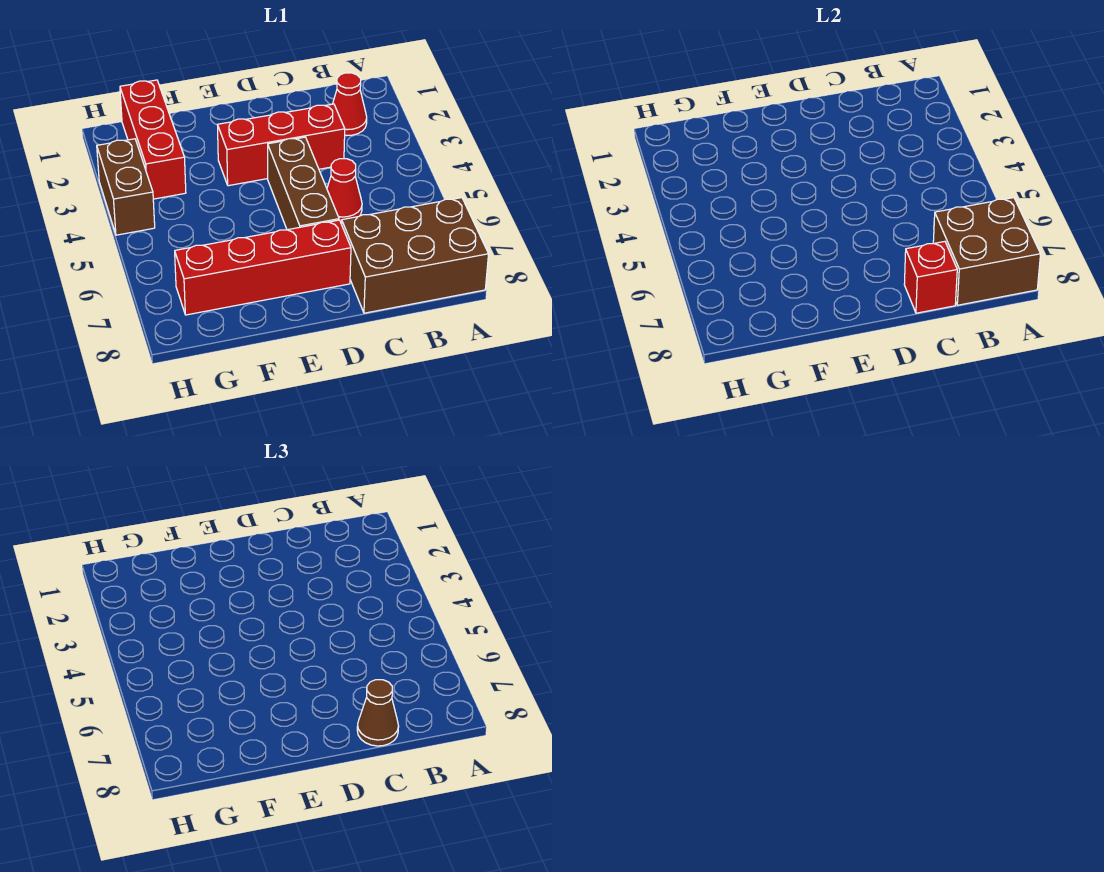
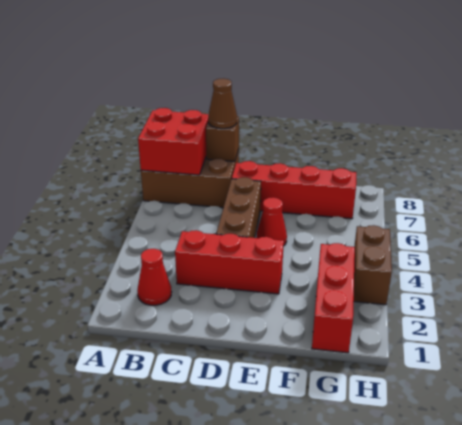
brown brick A7:B8 level 2 -> red brick A7:B8 level 2
red cone C5 level 1 -> red cone E5 level 1
red brick C8 level 2 -> brown brick C8 level 2

